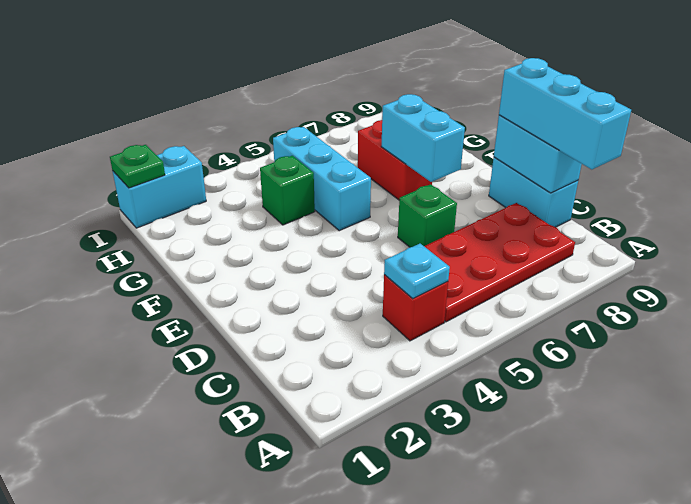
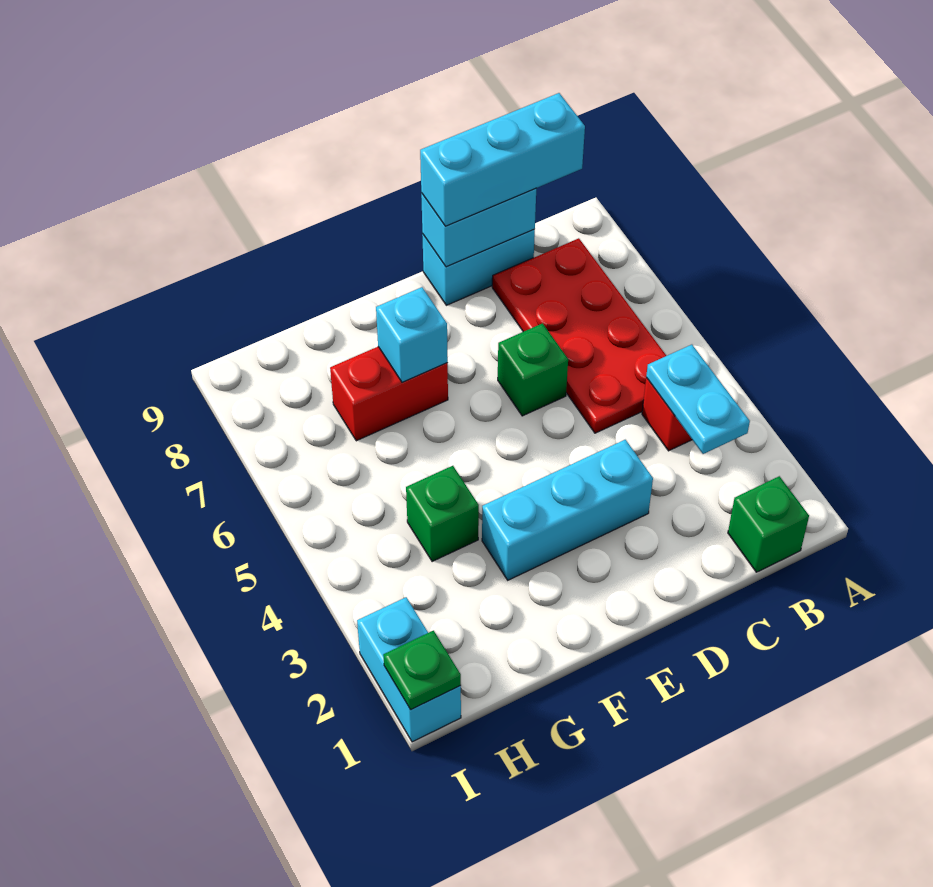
none -> green brick B1 level 1
cyan plate B4 level 2 -> cyan plate B3:B4 level 2
cyan brick E7:F7 level 2 -> cyan brick F7 level 2
cyan brick F5:H5 level 1 -> cyan brick D3:F3 level 1

